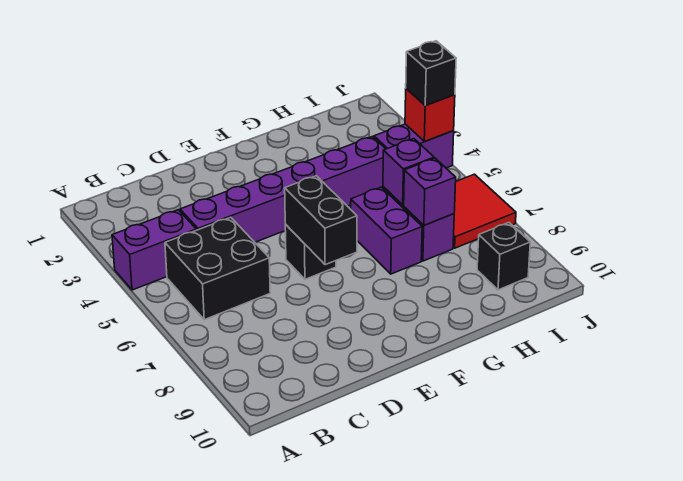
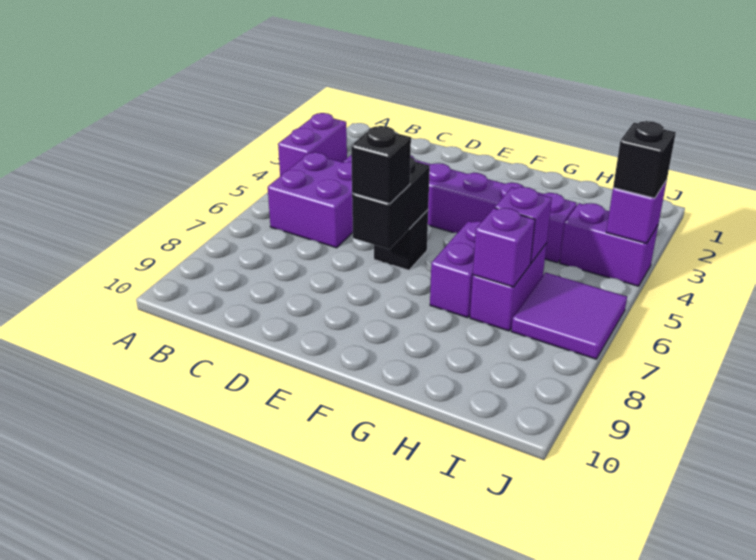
purple brick A4:B4 level 1 -> purple brick A3:A4 level 1
black brick B5:C6 level 1 -> purple brick B5:C6 level 1
red tile I6:J7 level 1 -> purple tile I6:J7 level 1
black brick I9 level 1 -> black brick E7 level 3
red brick J4 level 2 -> purple brick J4 level 2

